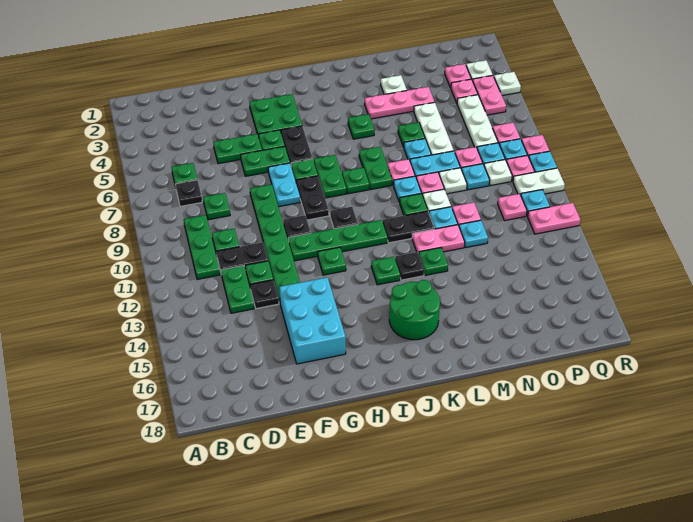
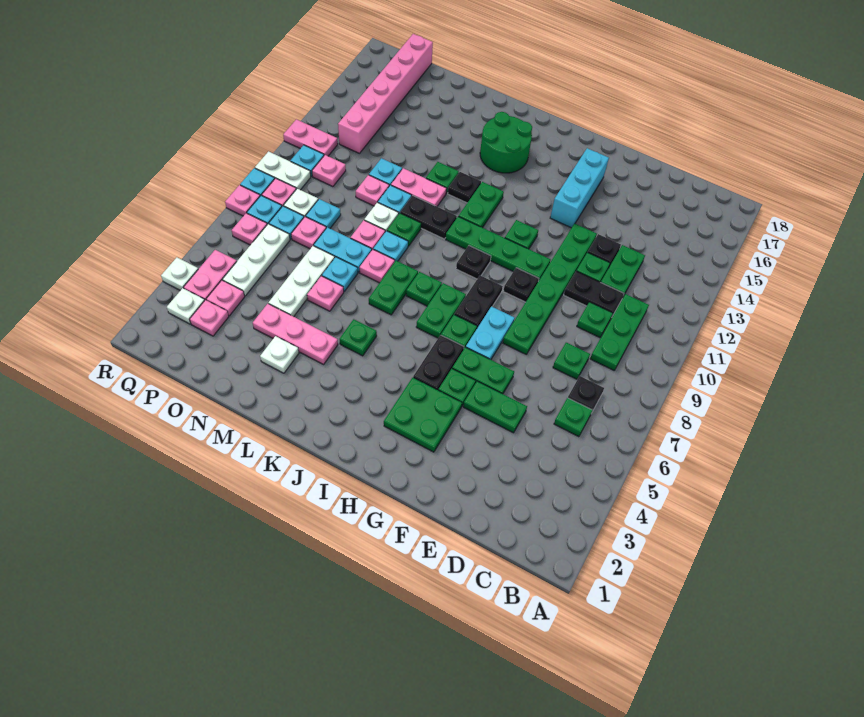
cyan brick F14:G16 level 1 -> cyan brick G14:G16 level 1
green plate J13 level 1 -> green plate J12:J13 level 1
green plate M6 level 1 -> pink plate M6 level 1
white plate N9 level 1 -> none
none -> pink brick P13:P18 level 1

